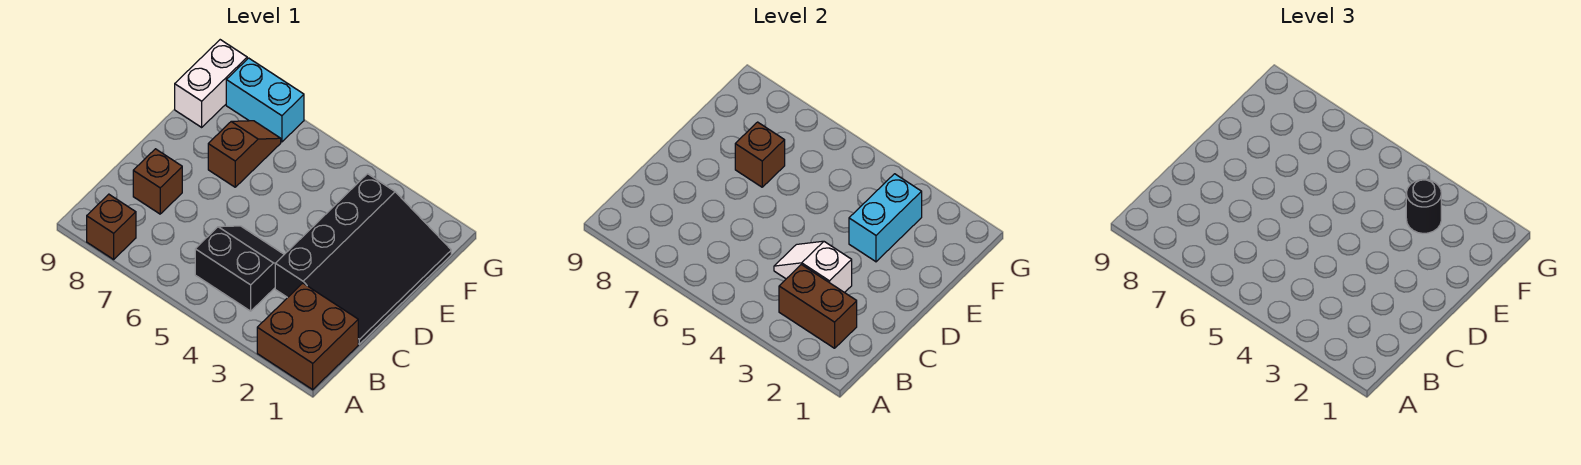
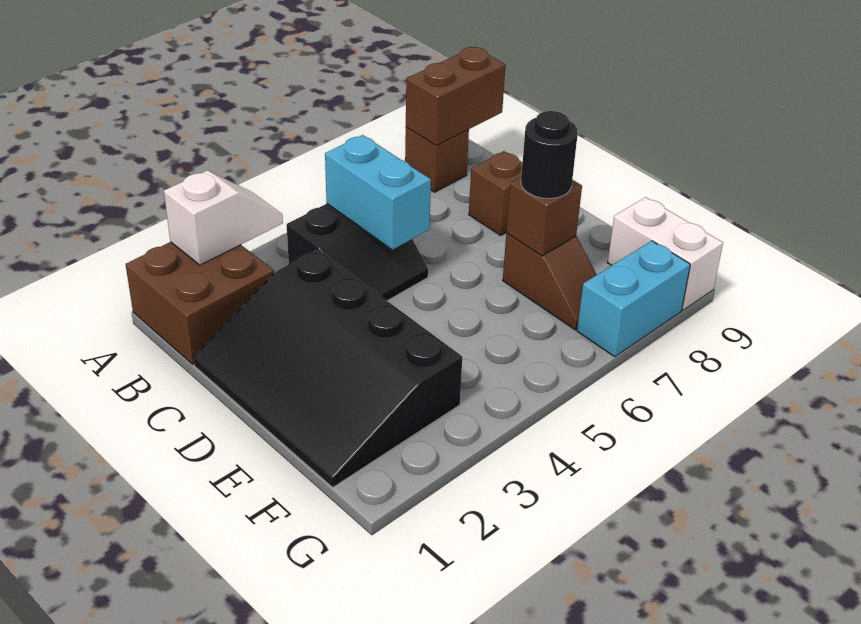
brown brick B2:B3 level 2 -> brown brick A8:A9 level 2
white slope C3:C4 level 2 top 3 -> white slope A2:A3 level 2 top 2
cyan brick E3:F3 level 2 -> cyan brick B5:C5 level 2
black round brick F3 level 3 -> black round brick E7 level 3

